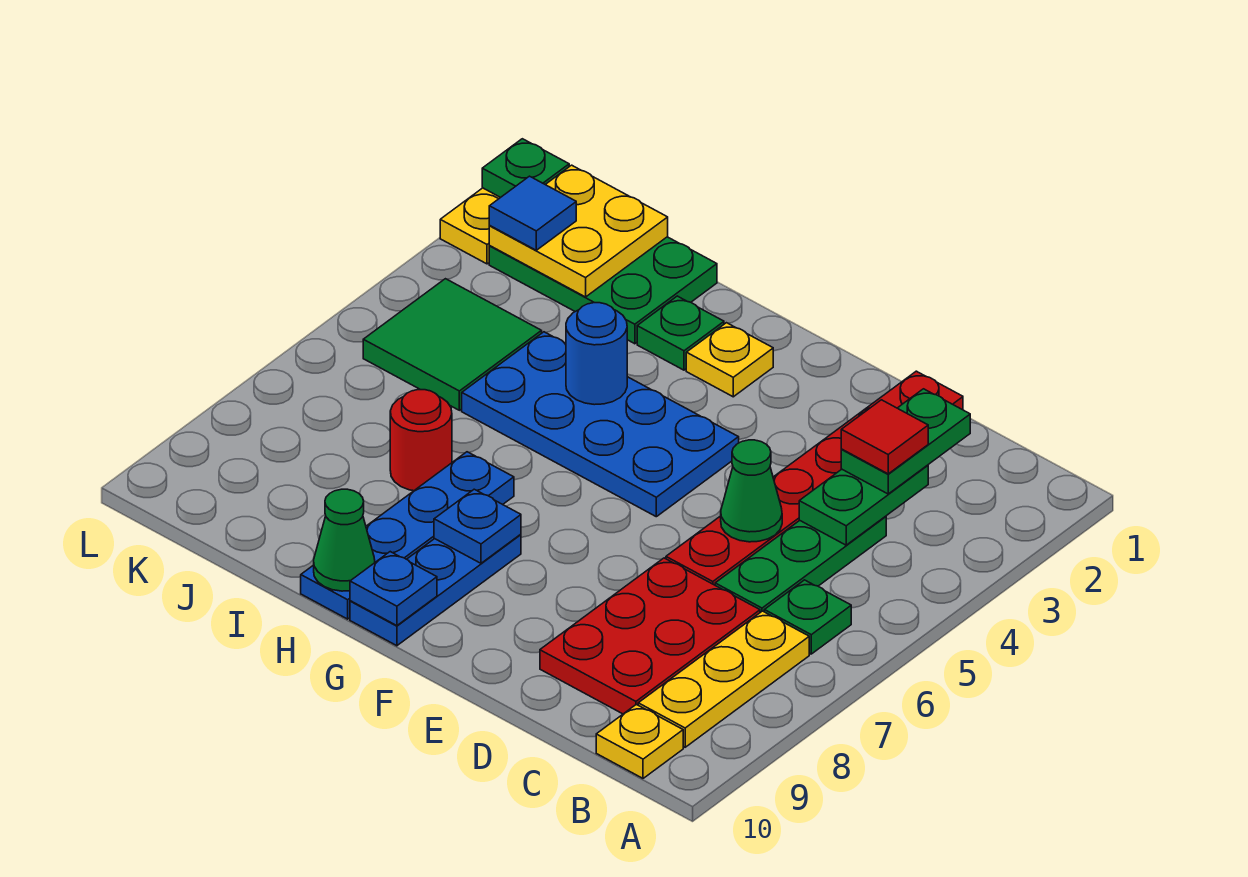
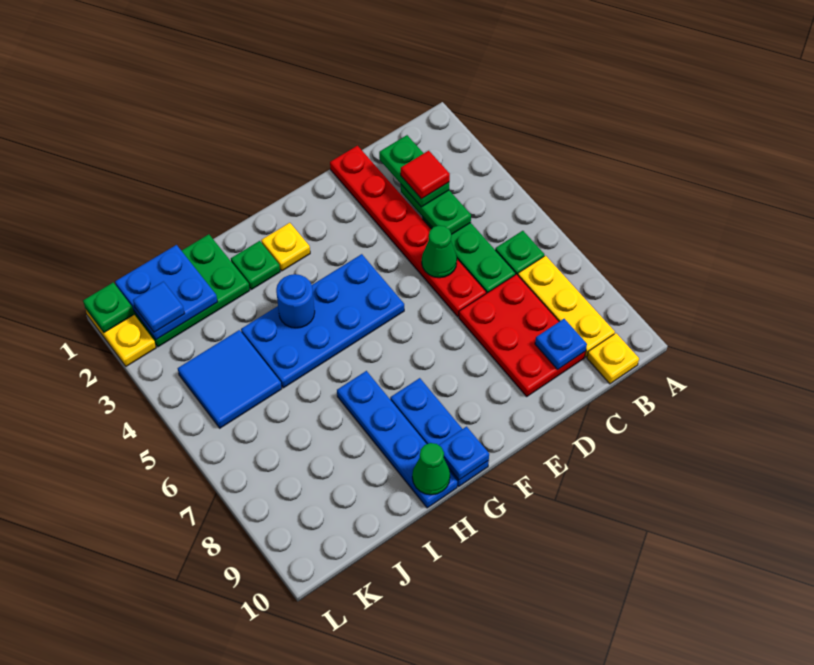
blue plate G8 level 2 -> blue plate C9 level 2
red round brick I7 level 1 -> none
yellow plate J1:K2 level 2 -> blue plate J1:K2 level 2
green tile J4:K5 level 1 -> blue tile J4:K5 level 1

